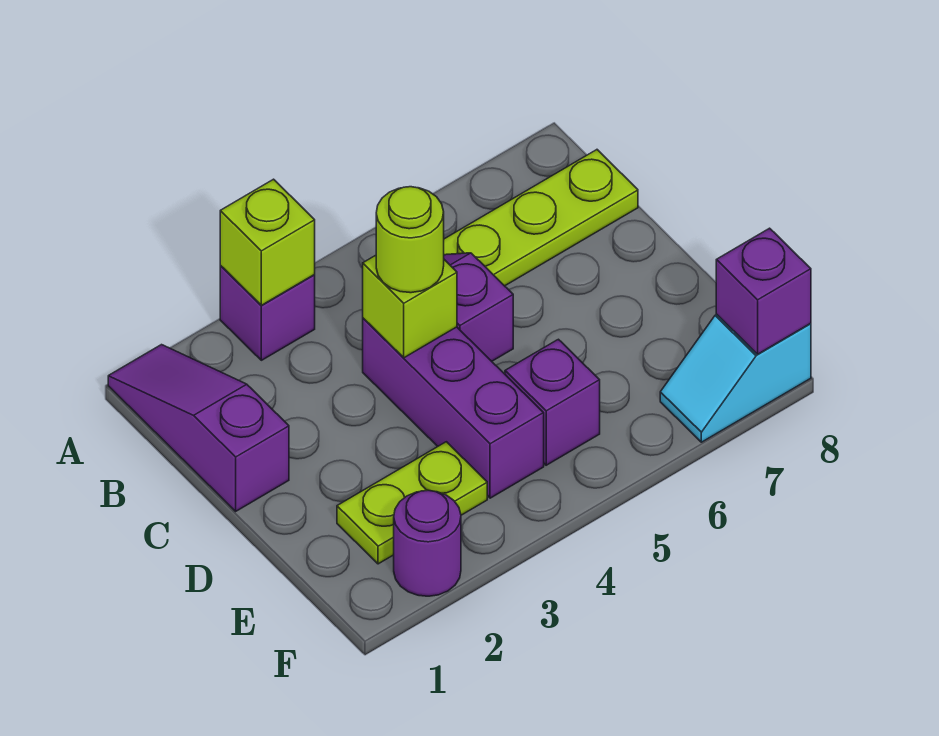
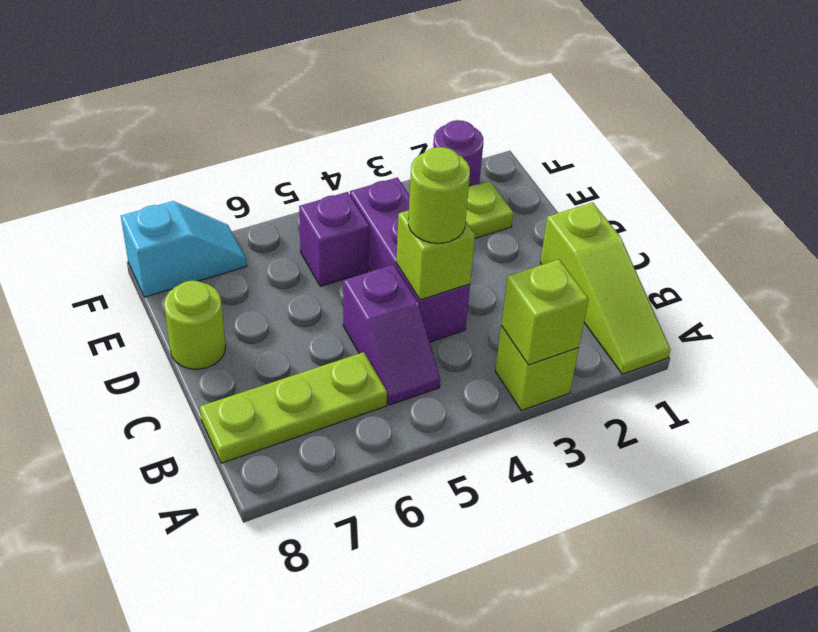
purple slope A1:C1 level 1 top C -> lime slope A1:C1 level 1 top C
purple brick A3 level 1 -> lime brick A3 level 1
none -> lime round brick D8 level 1
purple brick F8 level 2 -> none

